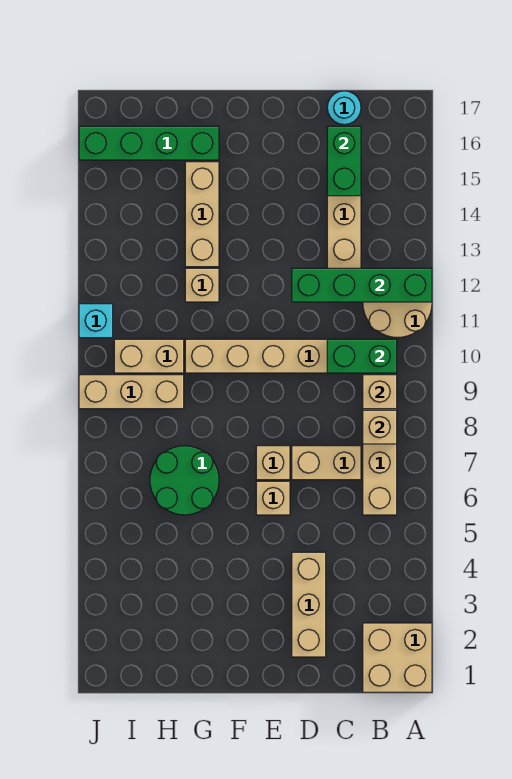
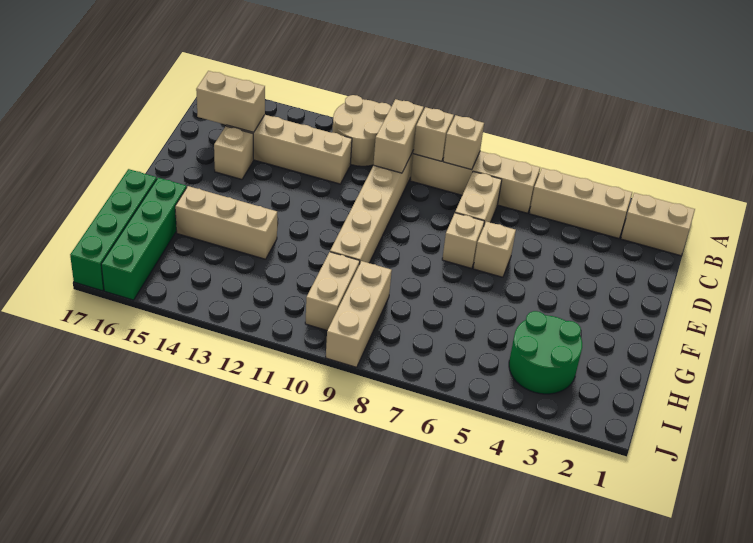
tan brick A1:B2 level 1 -> tan brick B1:B2 level 1
green brick A12:D12 level 2 -> green brick G17:J17 level 1
green brick B10:C10 level 2 -> tan brick B10:C10 level 2
green brick C15:C16 level 2 -> tan brick C15:C16 level 2
cyan round brick C17 level 1 -> none
tan brick D2:D4 level 1 -> tan brick B3:B5 level 1
green round brick G6:H7 level 1 -> green round brick H3:I4 level 1
tan brick G12 level 1 -> tan brick D15 level 1
cyan brick J11 level 1 -> none

